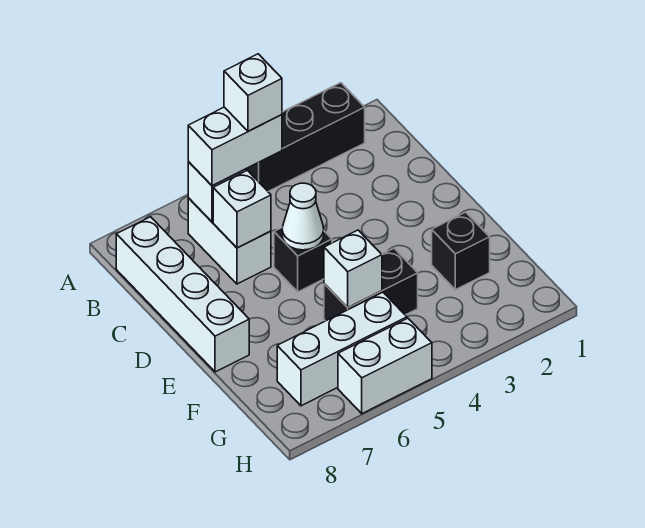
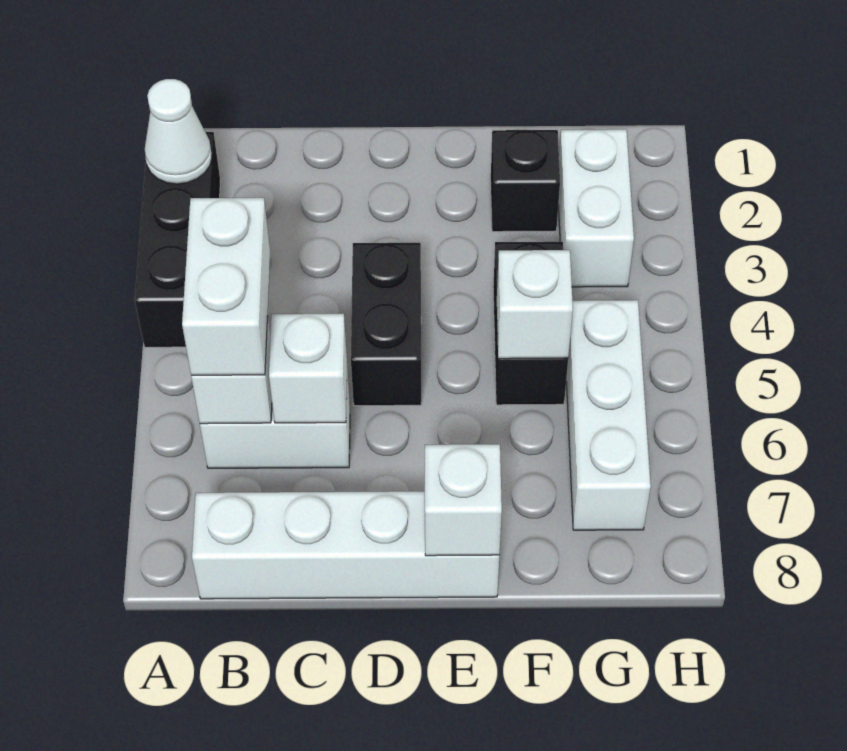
white brick B5 level 4 -> white brick E8 level 2
black brick D5 level 1 -> black brick D4:D5 level 1
white cone D5 level 2 -> white cone A2 level 2
white brick H5:H6 level 1 -> white brick G2:G3 level 1

